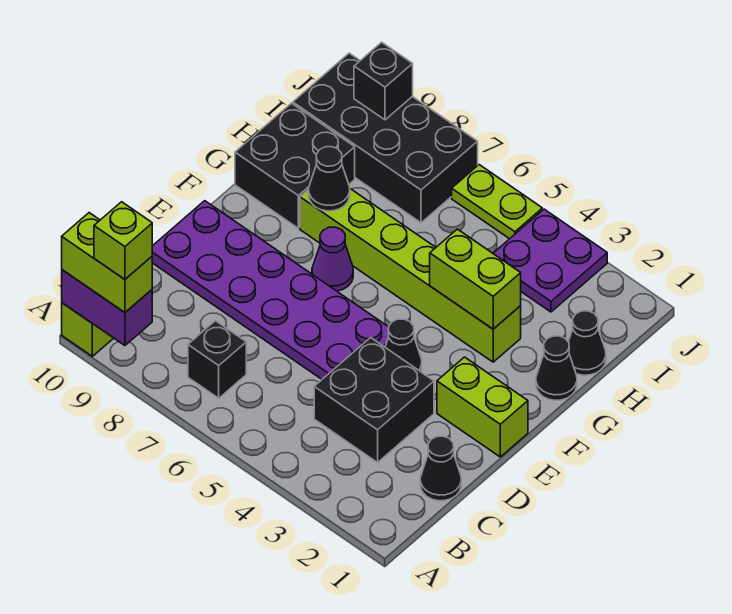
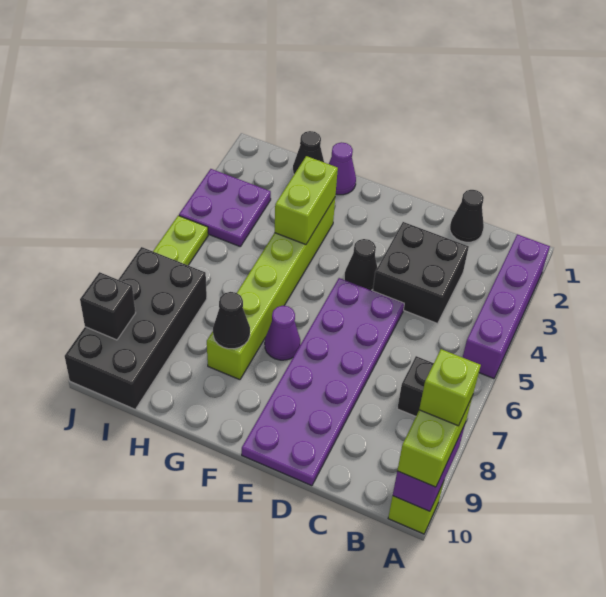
none -> purple brick A2:A5 level 1
lime brick E1:E2 level 1 -> none
black cone G1 level 1 -> purple cone G1 level 1
black brick G9:H10 level 1 -> none

